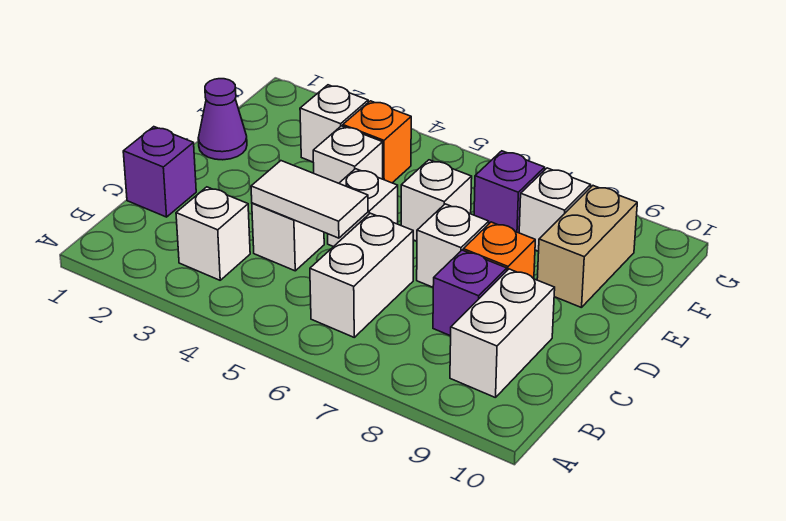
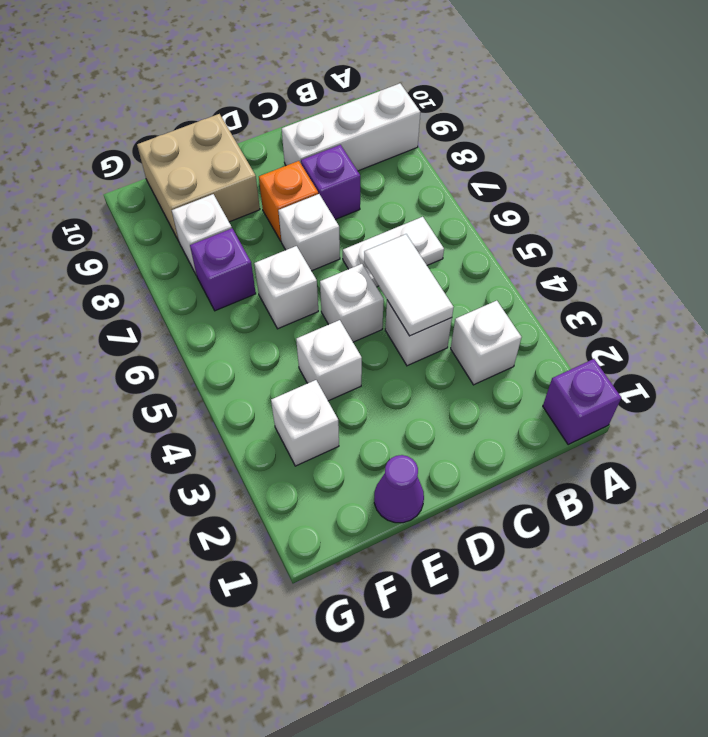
white brick B6:C6 level 1 -> white plate B6:C6 level 1
white brick B9:C9 level 1 -> white brick A9:C9 level 1
purple brick C1 level 1 -> purple brick A1 level 1
tan brick E9:F9 level 1 -> tan brick E9:F10 level 1
orange brick F4 level 1 -> none

